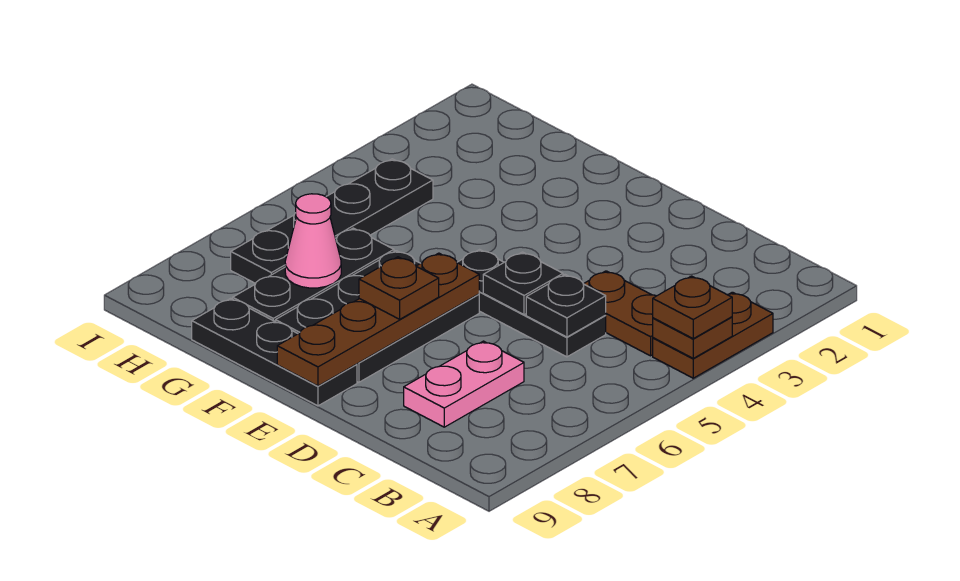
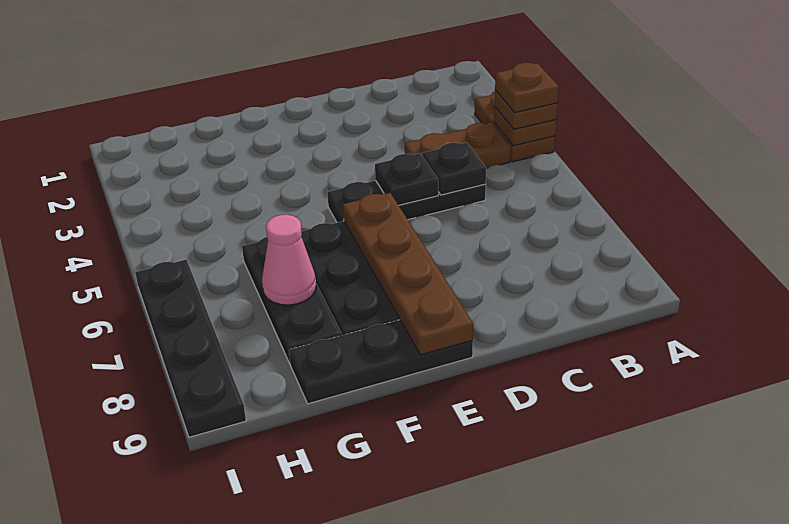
pink plate C7:C8 level 1 -> none
brown plate E7 level 3 -> brown plate A4 level 4
black plate H4:H7 level 1 -> black plate I6:I9 level 1

